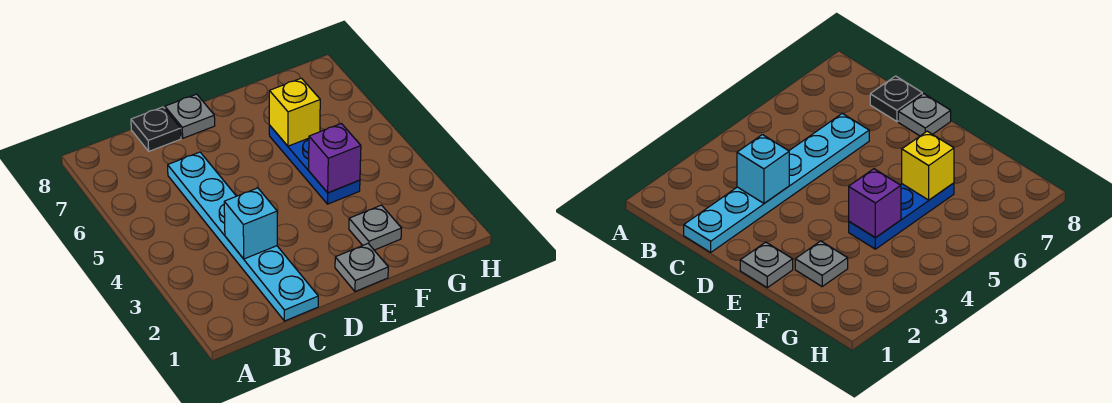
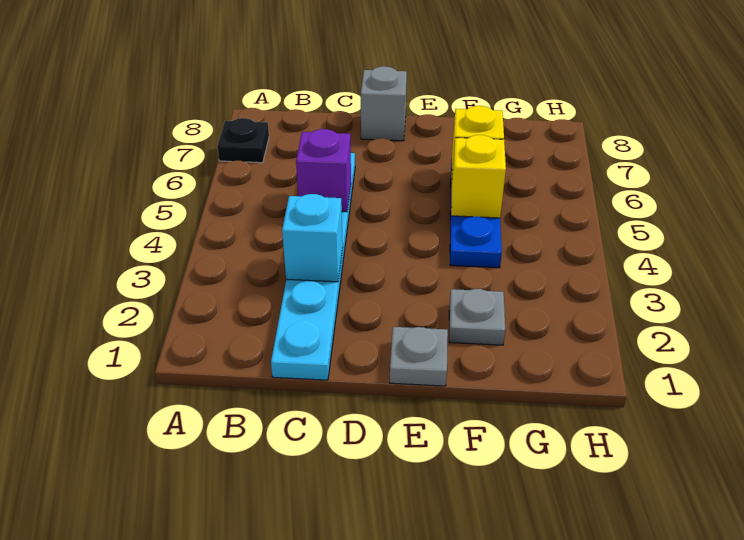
black plate C8 level 1 -> black plate A7 level 1
grey plate D8 level 1 -> grey brick D8 level 1
purple brick F4 level 2 -> purple brick C5 level 2
none -> yellow brick F5 level 2

